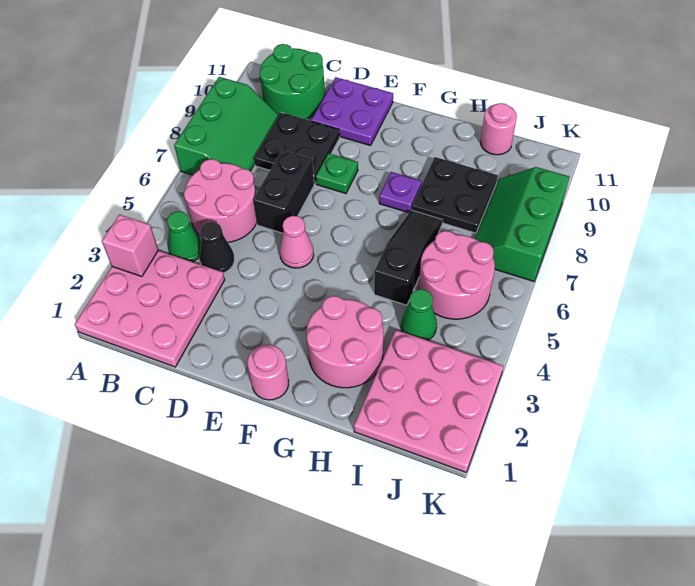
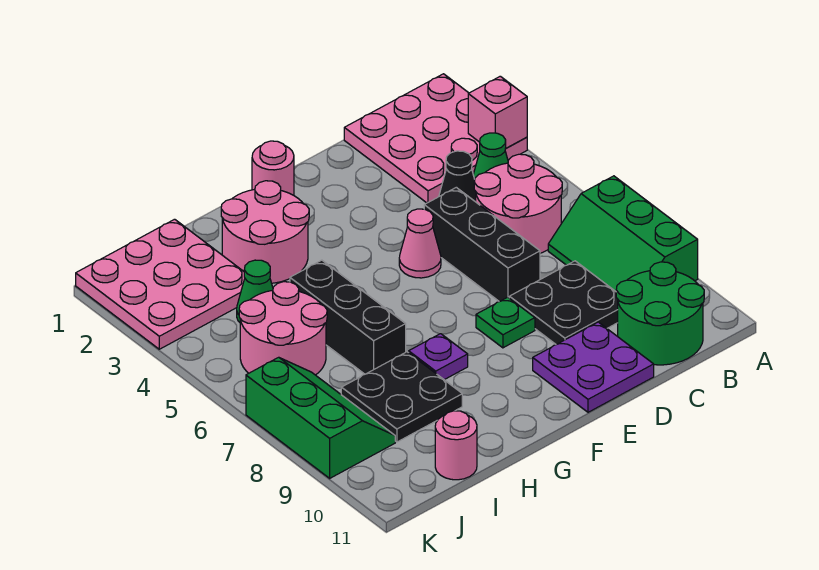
black brick D6:D7 level 1 -> black brick D5:D7 level 1
black slope H5:H7 level 1 top 5 -> black brick H5:H7 level 1

